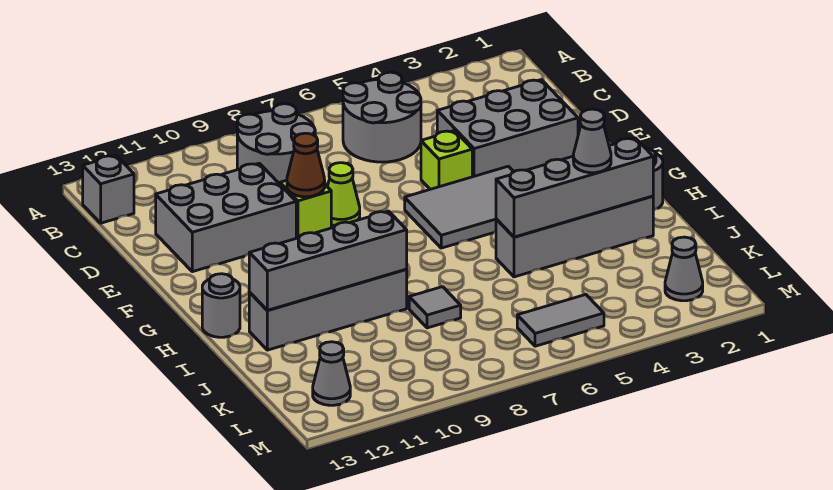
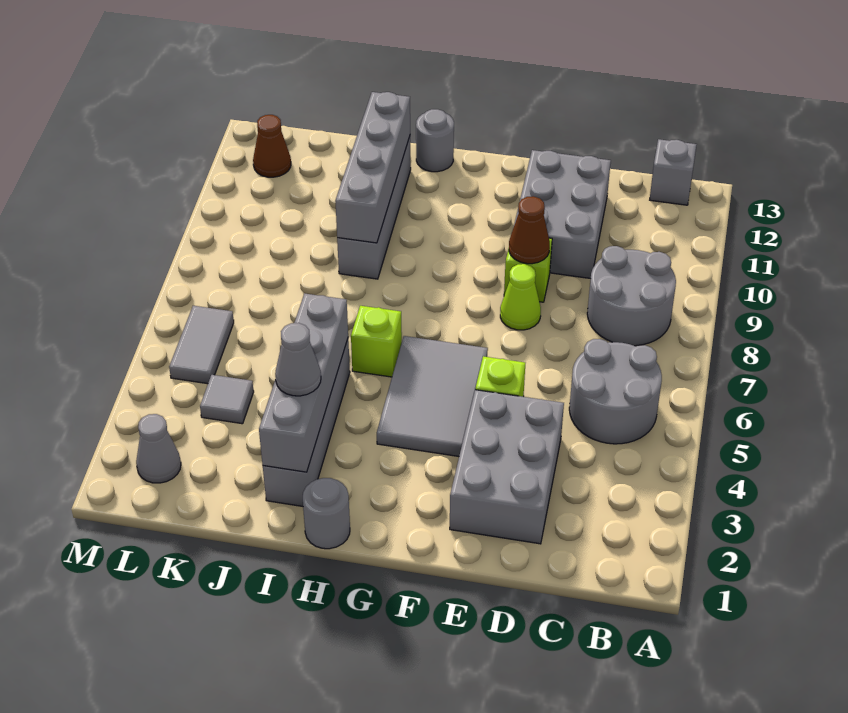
none -> lime brick H6 level 1
grey tile J8 level 1 -> grey tile K4 level 1
grey cone L12 level 1 -> brown cone L12 level 1

